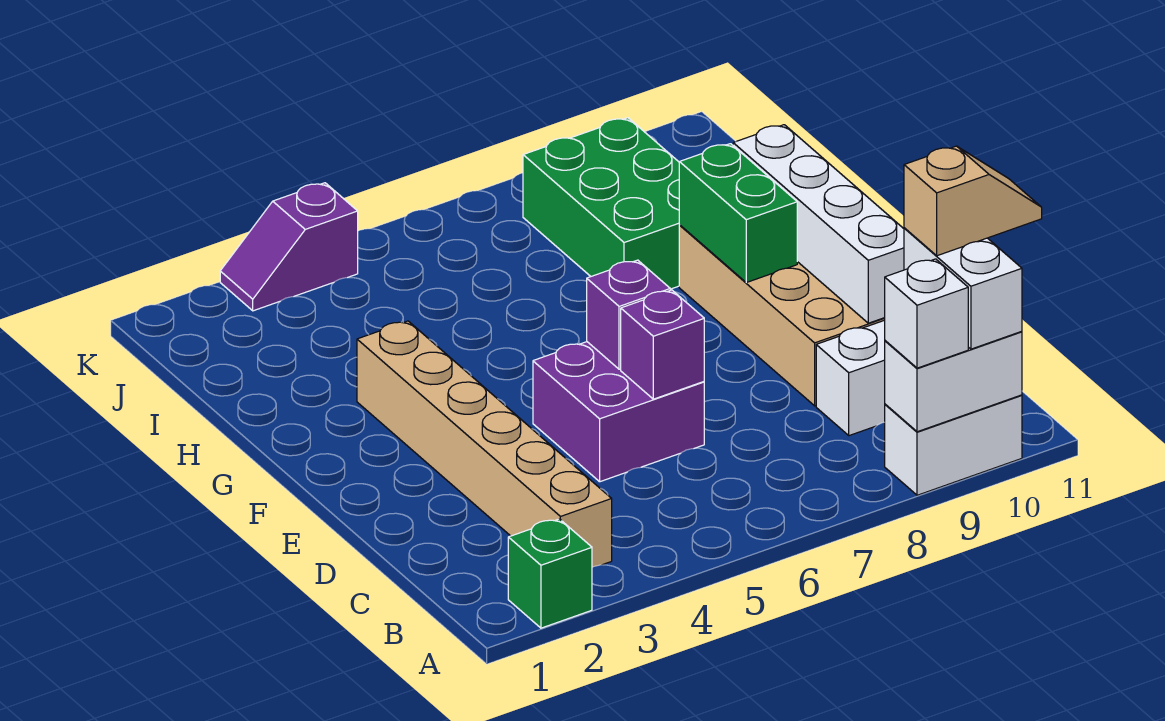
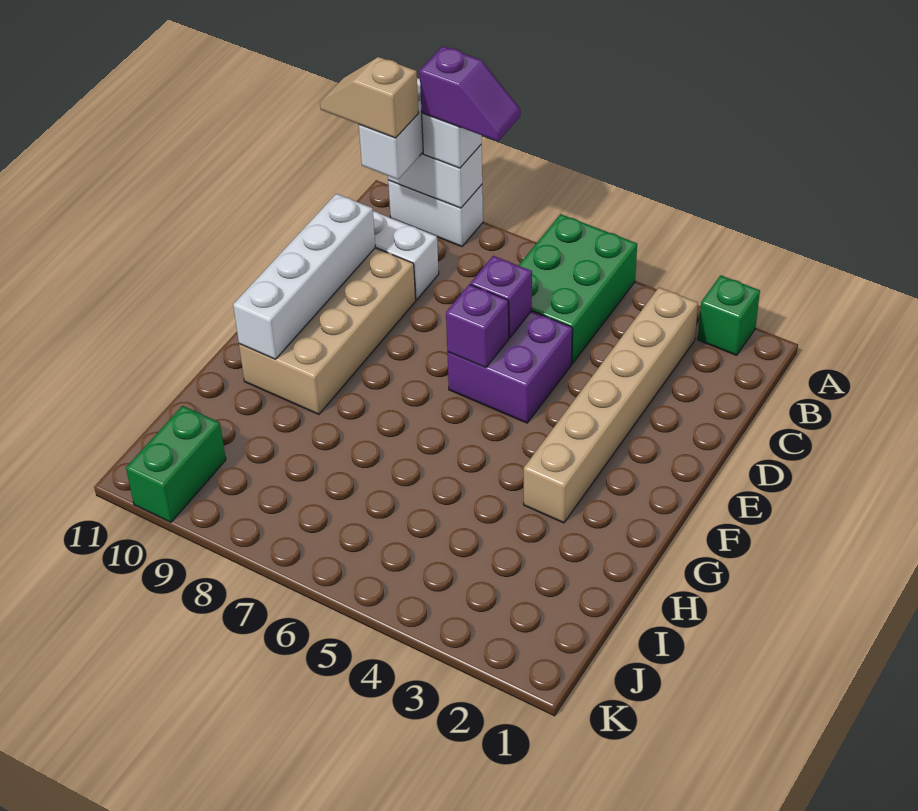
green brick F9:G9 level 2 -> green brick J10:K10 level 1
green brick H8:J9 level 1 -> green brick A5:C6 level 1
purple slope K3:K4 level 1 top 4 -> purple slope A8:A9 level 4 top 9

